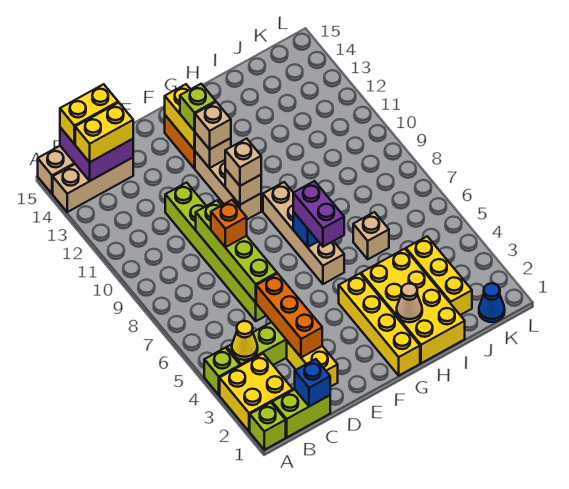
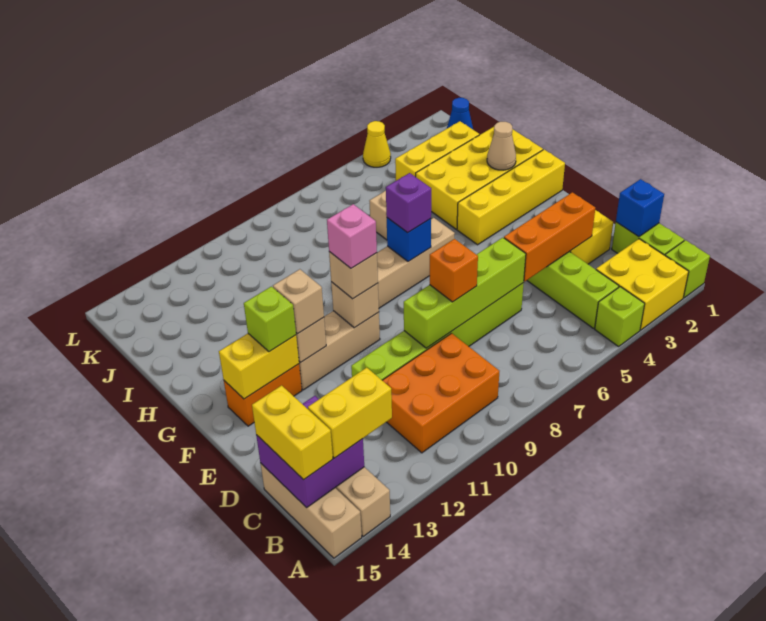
yellow cone B4 level 2 -> yellow cone L4 level 1
none -> orange brick B9:C11 level 1
yellow brick B14:C14 level 3 -> yellow brick B13:B14 level 3
none -> pink brick F10 level 4
purple brick G6:G7 level 3 -> purple brick G7 level 3

